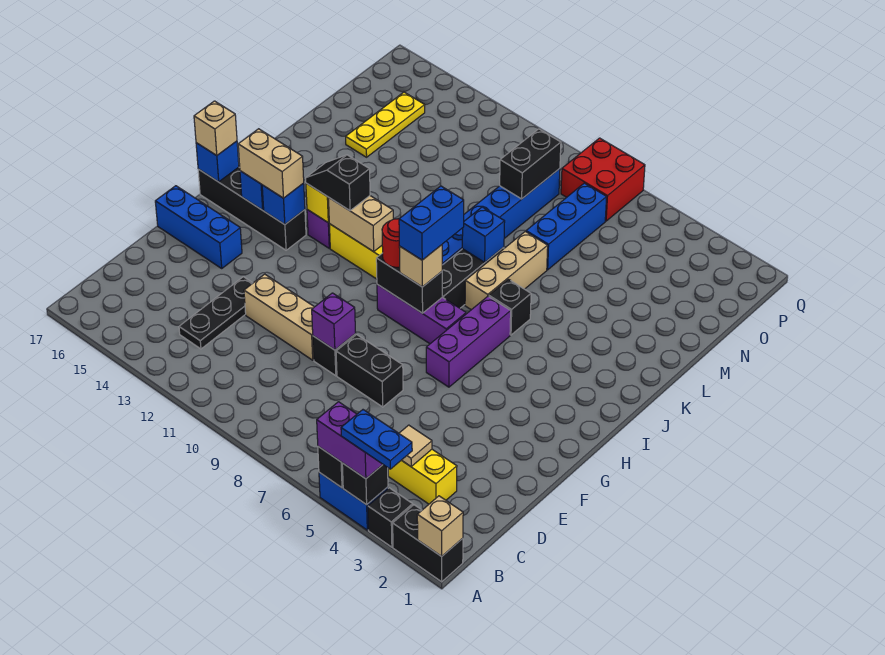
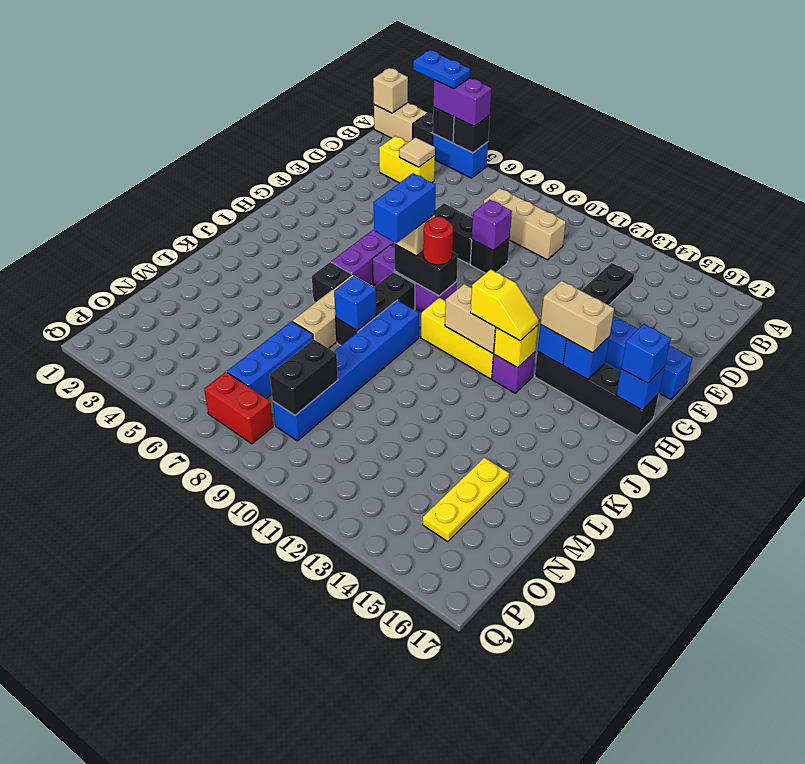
black brick A1:A2 level 1 -> tan brick A1:A2 level 1
tan brick E10:E12 level 1 -> tan brick C8:C10 level 1
tan brick H17 level 3 -> blue brick H17 level 3
black slope I12:I13 level 3 top 12 -> yellow slope I12:I13 level 3 top 12
red brick P7:Q8 level 1 -> red brick P7:P8 level 1

